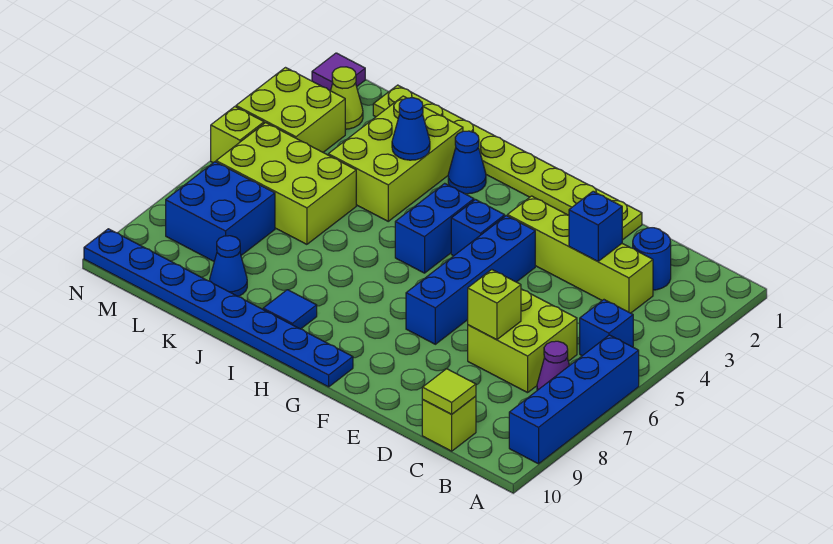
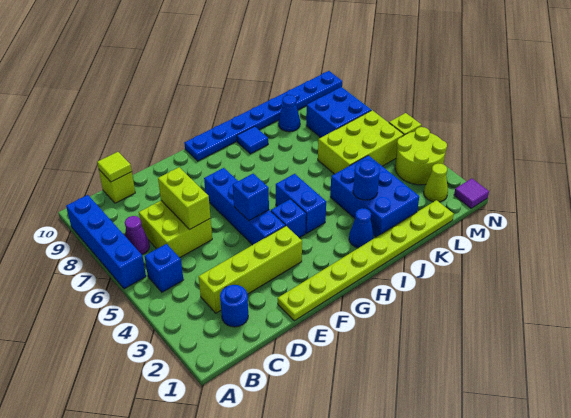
blue brick D3 level 2 -> blue brick F5 level 2
lime brick D7 level 2 -> lime brick D6:D7 level 2
lime brick J2:K4 level 1 -> blue brick J2:K4 level 1
blue cone J3 level 2 -> blue round brick J3 level 2
lime brick M3:N4 level 1 -> lime round brick M3:N4 level 1

